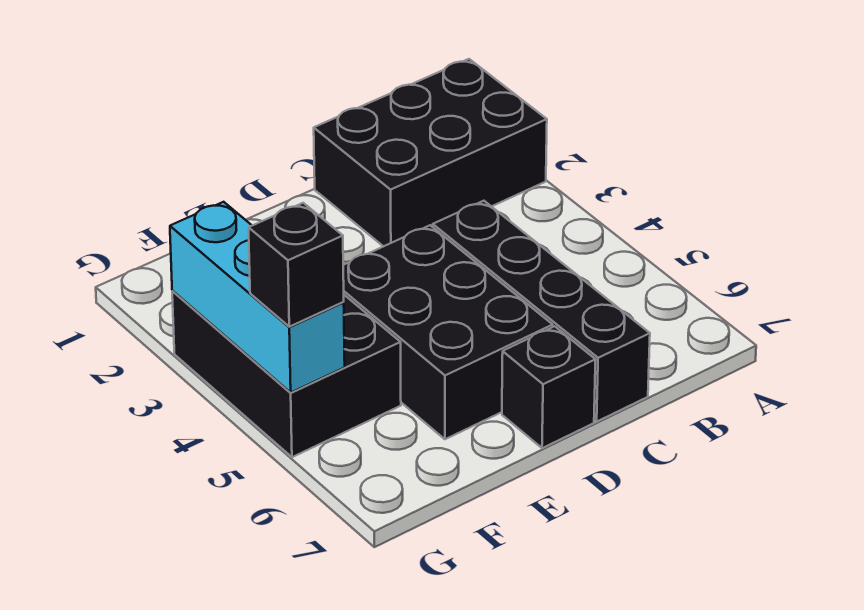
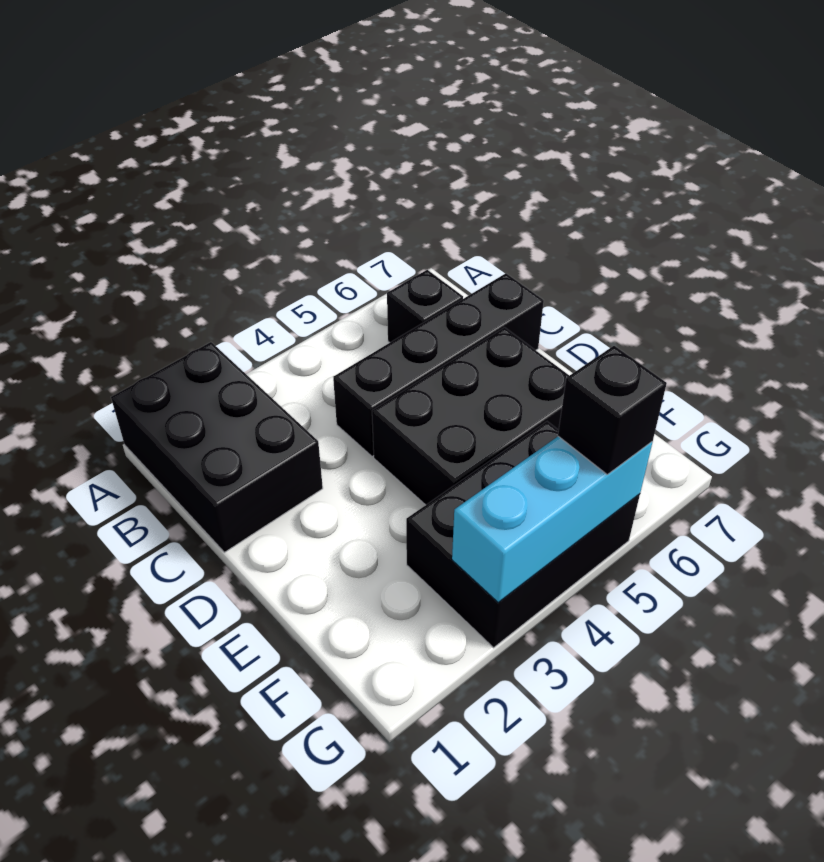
black brick D7 level 1 -> black brick B6 level 1

